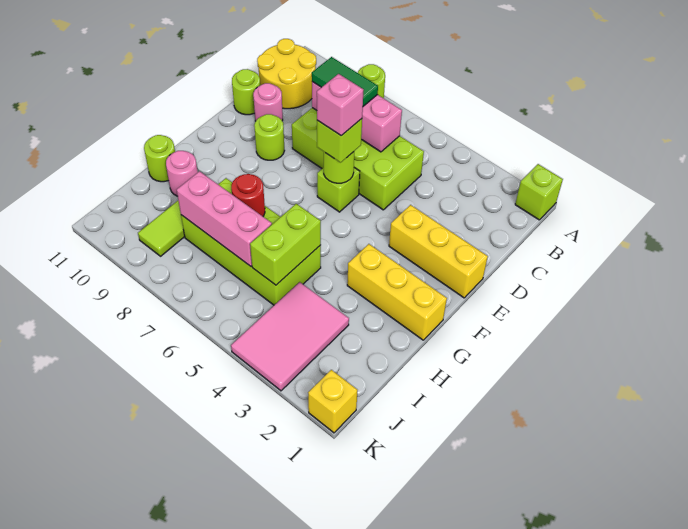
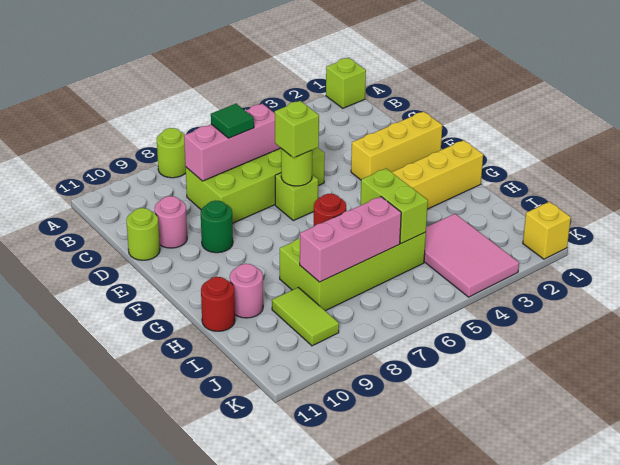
yellow round brick B10:C11 level 1 -> none
green tile C7:C8 level 3 -> green tile C7 level 3
pink brick E6 level 4 -> none
lime round brick E9 level 1 -> green round brick E9 level 1
lime round brick H11 level 1 -> red round brick H11 level 1

